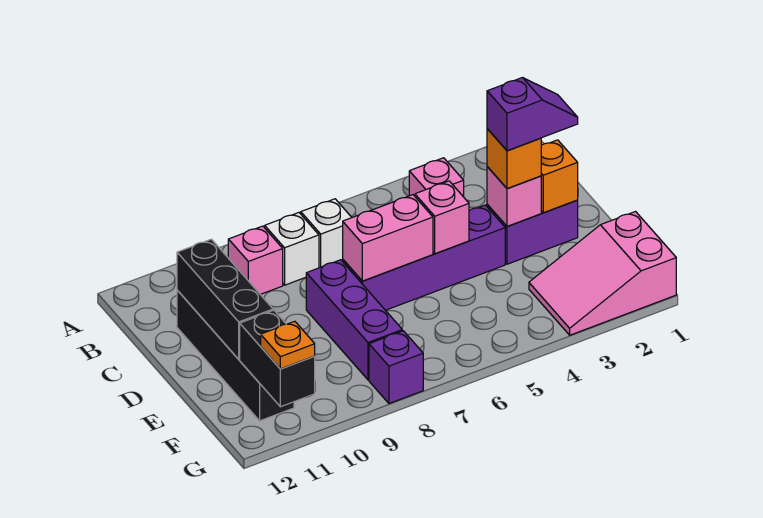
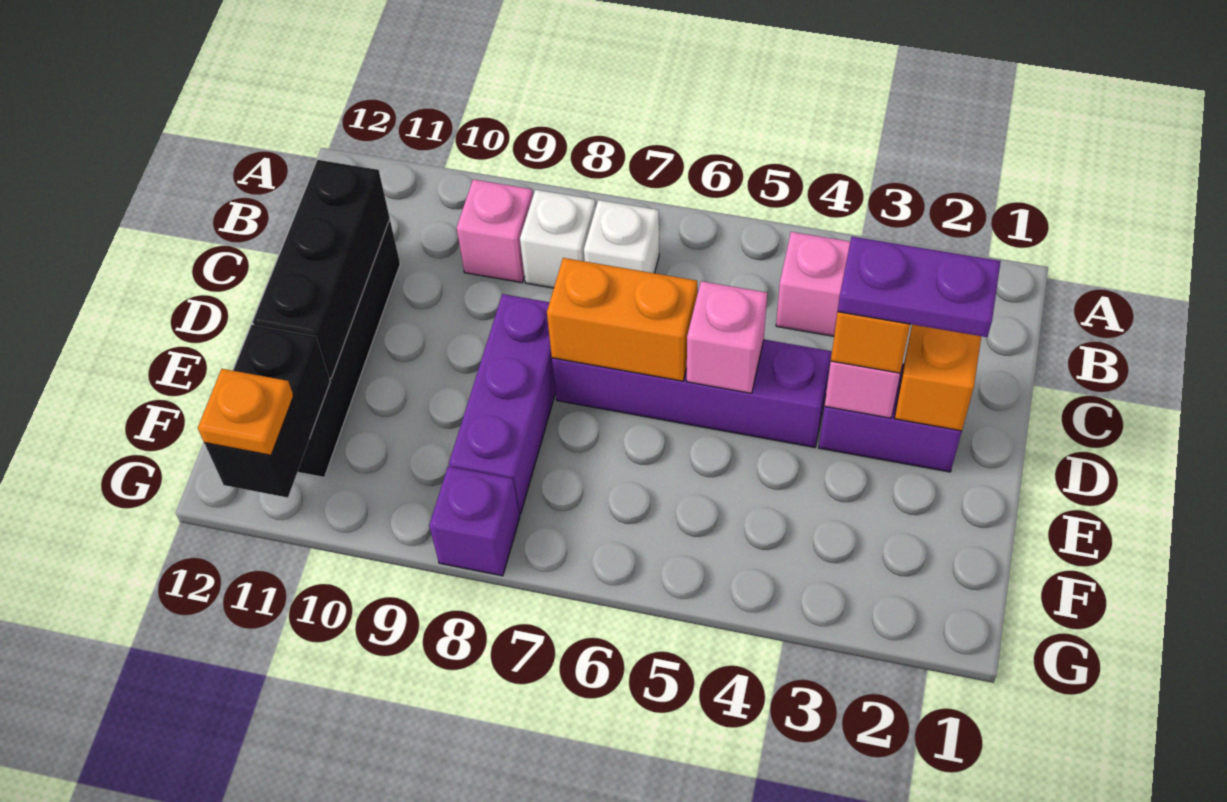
purple slope D2:D3 level 4 top 3 -> purple plate D2:D3 level 4
pink brick D6:D7 level 2 -> orange brick D6:D7 level 2
pink slope F1:G3 level 1 top 1 -> none

